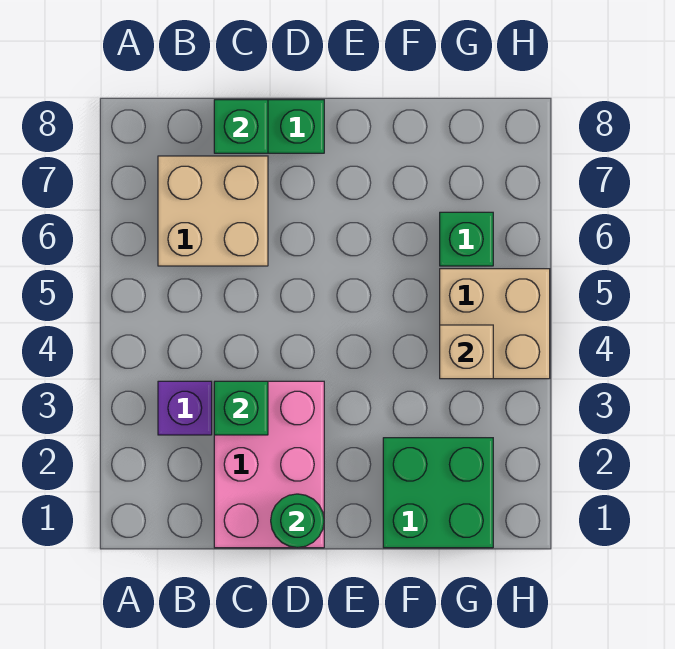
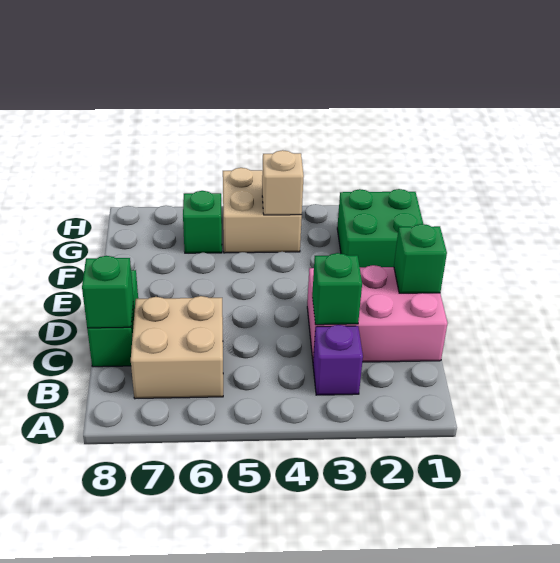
green round brick D1 level 2 -> green brick D1 level 2

